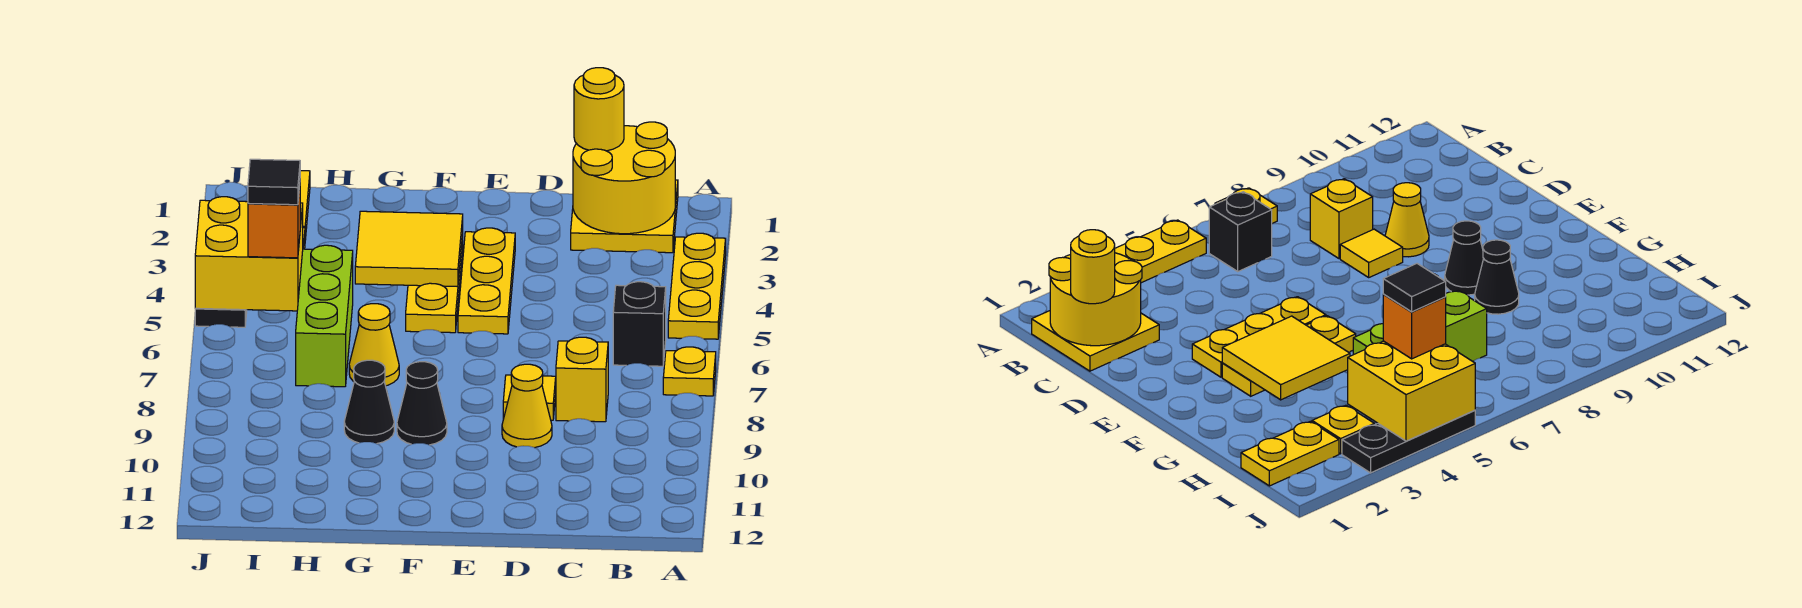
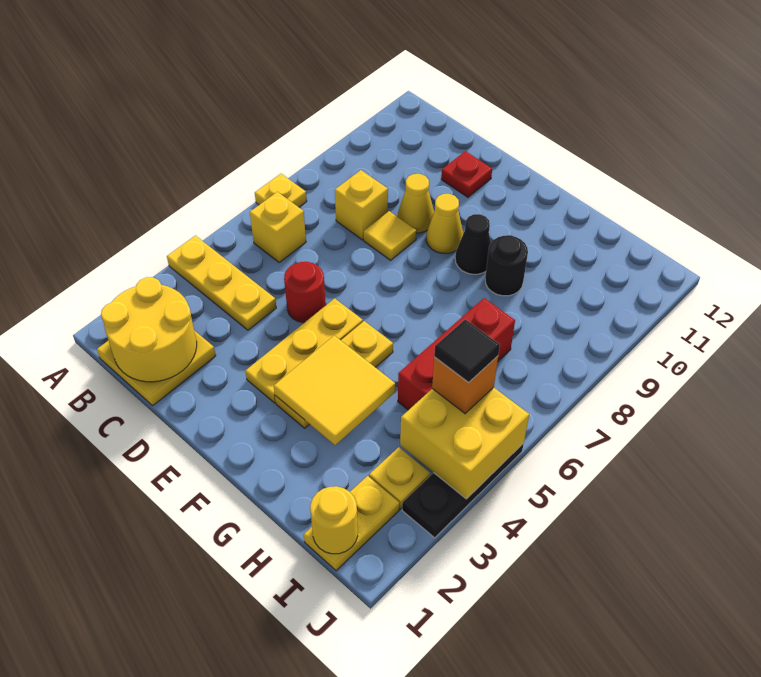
yellow plate A3:A5 level 1 -> yellow plate A4:C4 level 1
black brick B6 level 1 -> yellow brick B6 level 1
yellow round brick C1 level 3 -> yellow round brick I1 level 2
none -> red round brick D5 level 1
none -> red plate D11 level 1
yellow cone G7 level 1 -> yellow cone E9 level 1
black cone G9 level 1 -> black round brick G9 level 1
lime brick H5:H7 level 1 -> red brick H5:H7 level 1

